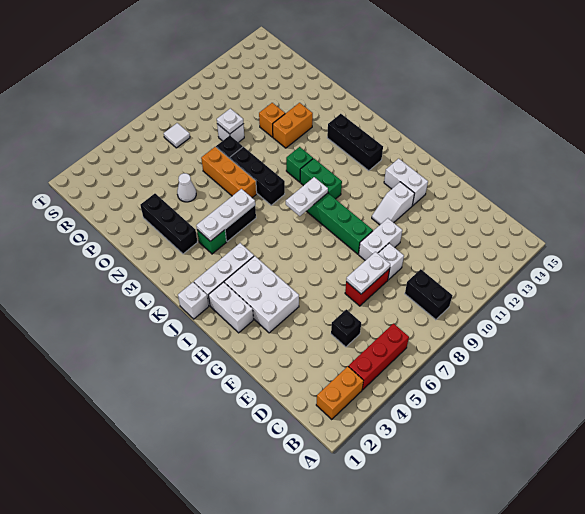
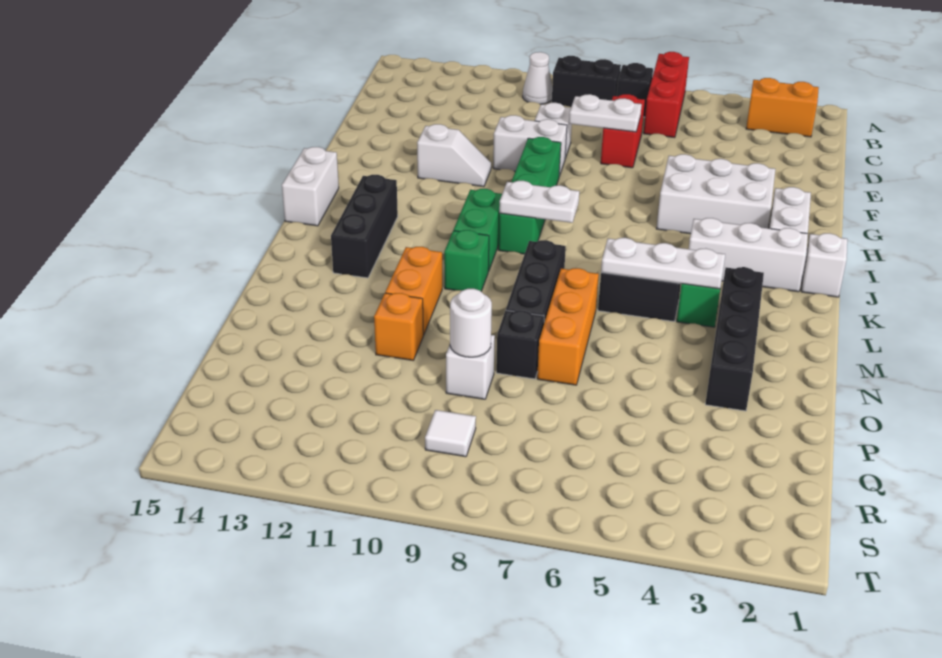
red brick B4:B6 level 1 -> red brick A6:C6 level 1
black brick B9:C9 level 1 -> black brick B8:B9 level 1
black brick D5 level 1 -> black brick B7 level 1
red brick E7:E8 level 1 -> red brick D7:E7 level 1
white brick G3:I4 level 1 -> white brick G3:H5 level 1
white brick G13:H13 level 1 -> white brick I15:J15 level 1
black brick M3:O3 level 1 -> black brick L3:O3 level 1
orange brick N11:N12 level 1 -> orange brick M11:N11 level 1
white cone O5 level 1 -> white cone B10 level 1
white plate P9 level 2 -> white round brick P9 level 2
white tile R7 level 1 -> white tile R9 level 1

